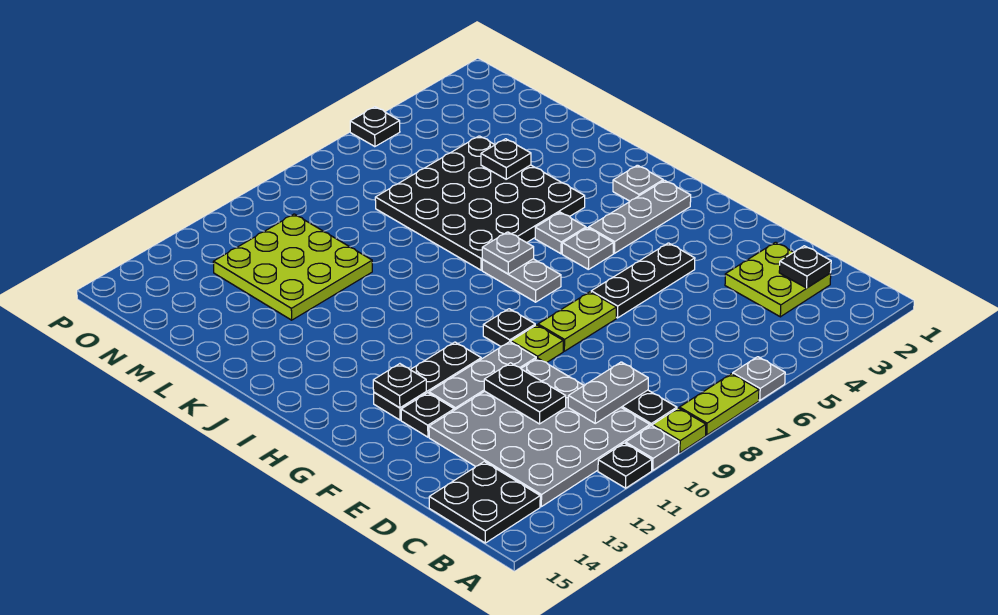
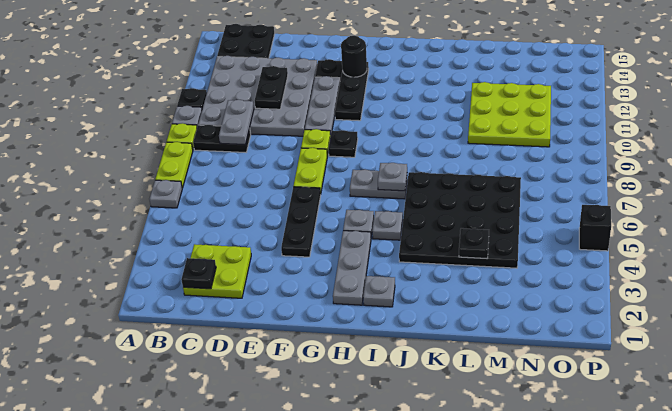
black plate D11:E11 level 2 -> black plate D11:D12 level 2
black plate G13 level 2 -> black round brick G13 level 2
black plate P5 level 1 -> black brick P5 level 1

